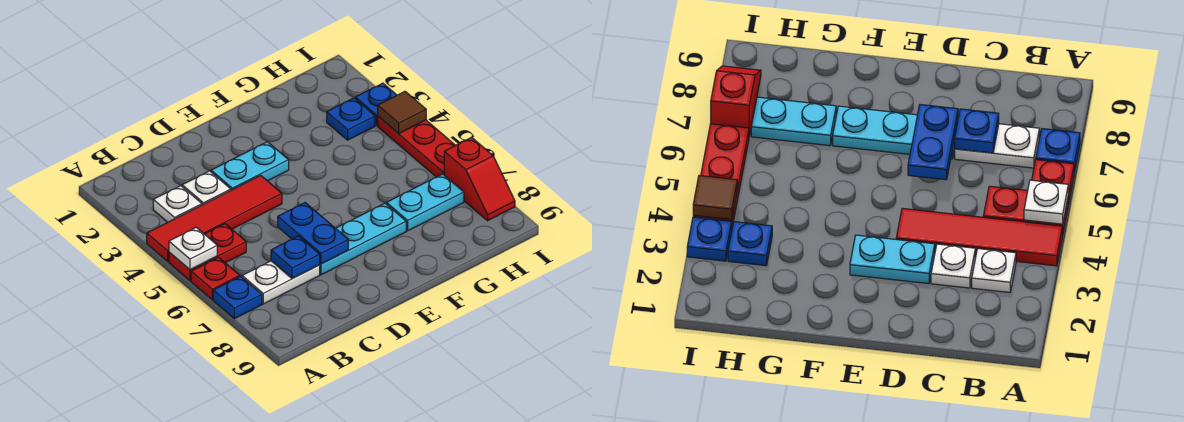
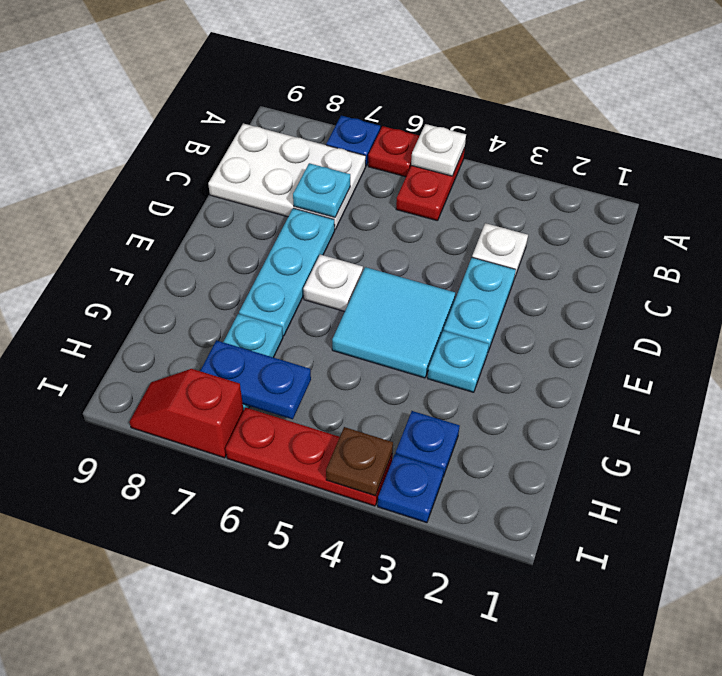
red tile A4:D4 level 1 -> none
white plate B3 level 1 -> white plate E6 level 1
white plate B7:C7 level 1 -> white plate B7:C9 level 1
blue plate C7 level 2 -> cyan plate C7 level 2
blue plate D6:D7 level 2 -> blue plate H6:H7 level 2
none -> cyan tile E4:F5 level 1
none -> cyan plate F3 level 1
brown tile I4 level 2 -> brown plate I4 level 2

